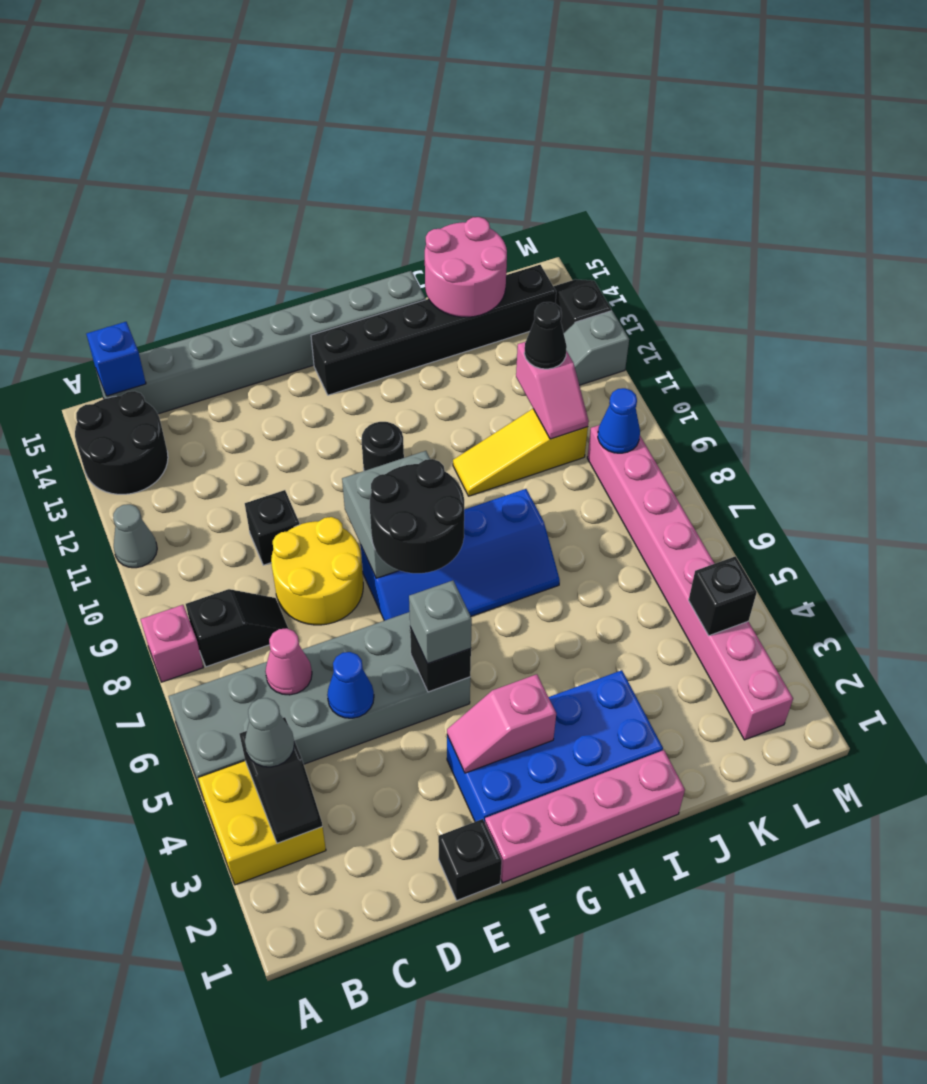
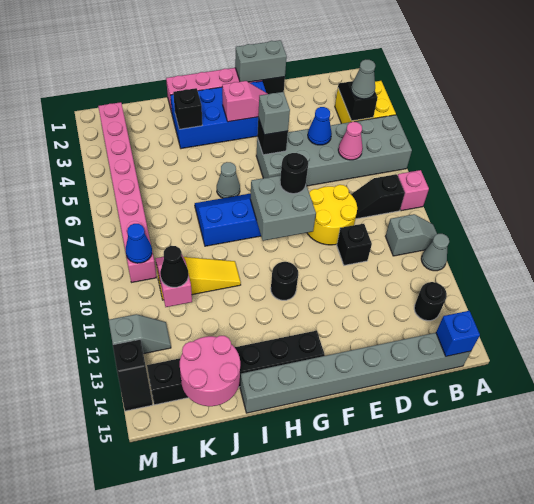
none -> grey slope A10:B10 level 1 top B
black round brick A13:B14 level 1 -> black round brick B13 level 1
none -> grey brick E1:F1 level 2
black round brick F7:G8 level 3 -> black round brick F8 level 3
none -> grey cone H6 level 1
black brick L4 level 2 -> black brick I3 level 2

